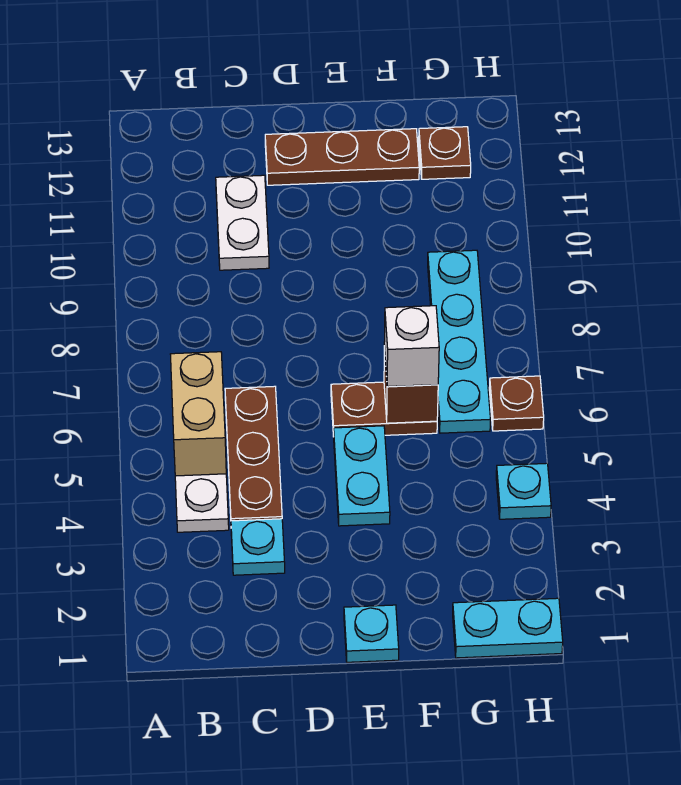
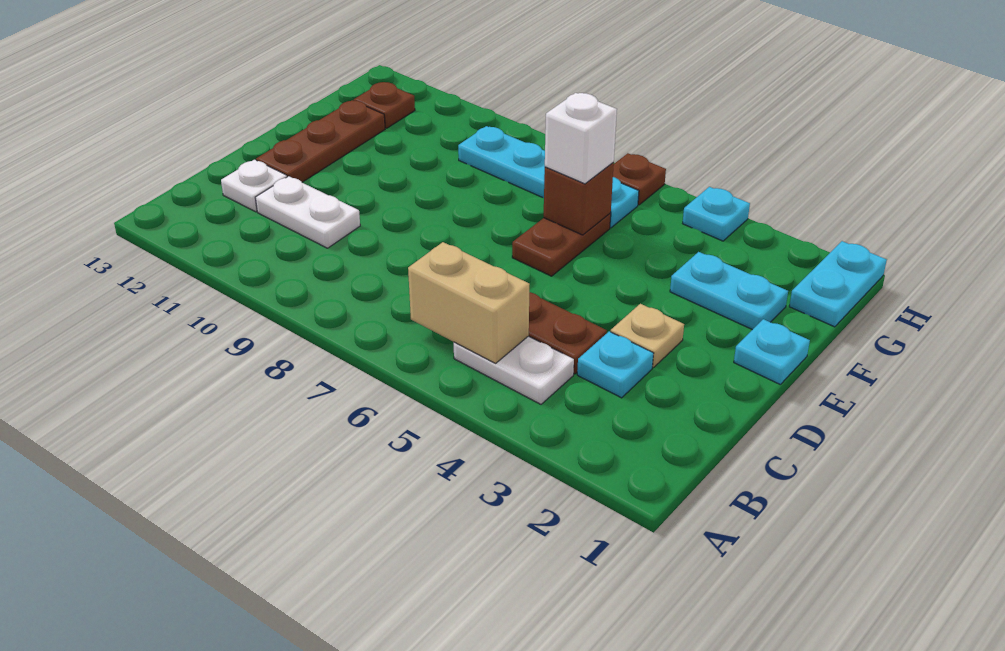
none -> white plate C12 level 1
none -> tan plate D3 level 1
cyan plate E4:E5 level 1 -> cyan plate F2:F3 level 1

